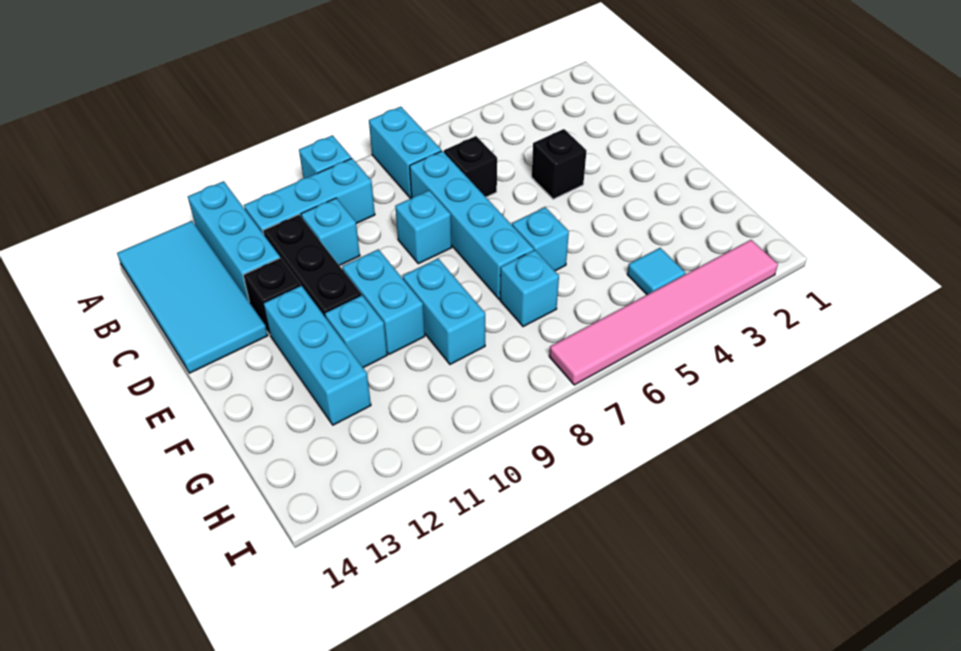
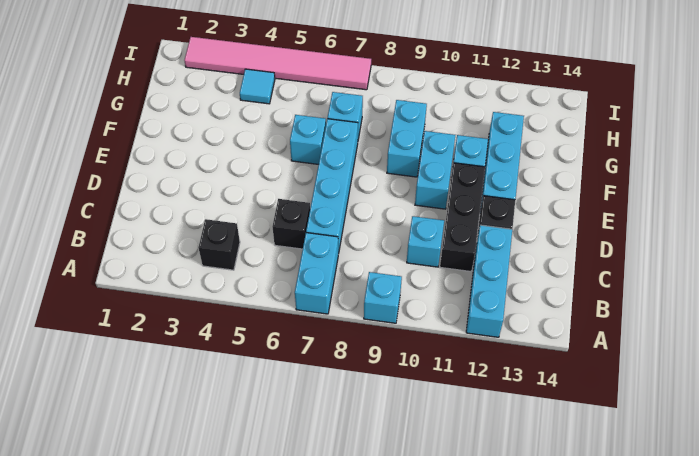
cyan tile A13:D14 level 1 -> none
cyan brick B9:B11 level 1 -> none
black brick D4 level 1 -> black brick B4 level 1
cyan brick D8 level 1 -> none

